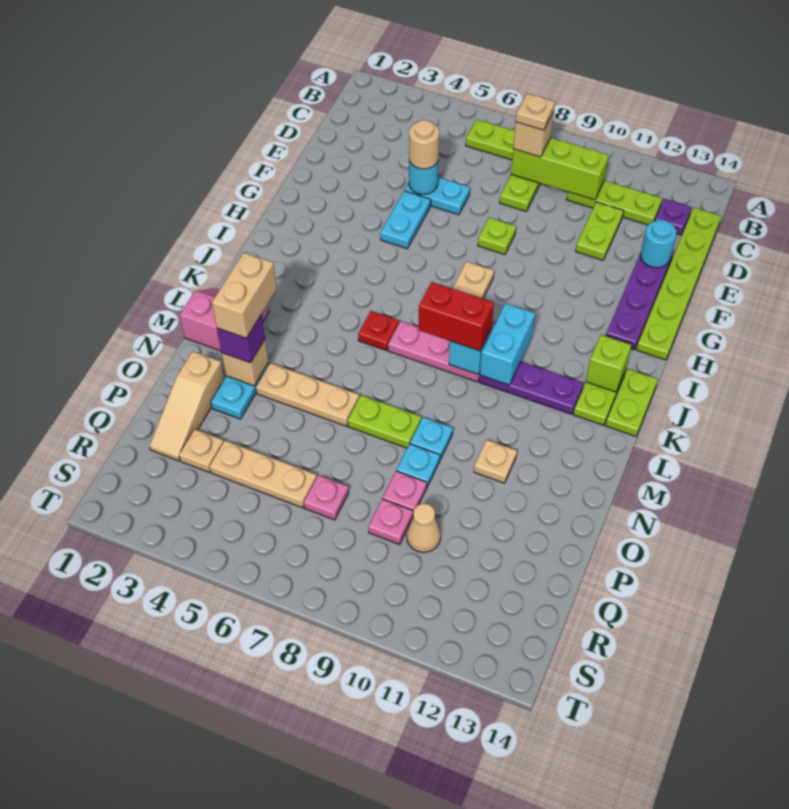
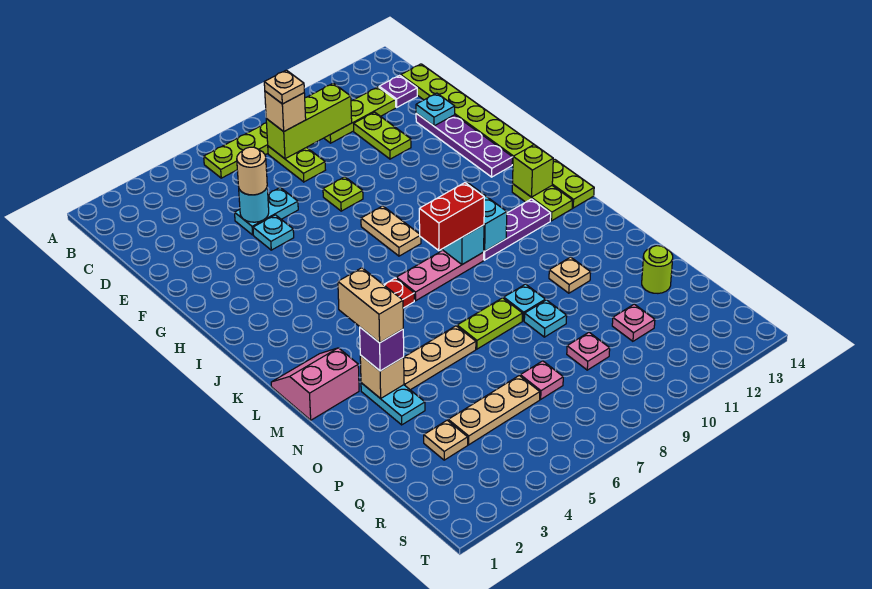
cyan round brick E13 level 2 -> cyan plate E13 level 2
cyan plate F5:G5 level 1 -> cyan plate F5 level 1
tan slope O2:Q2 level 1 top O -> none
pink plate P9 level 1 -> pink plate Q11 level 1
none -> lime round brick P13 level 1
tan cone Q10 level 1 -> none

